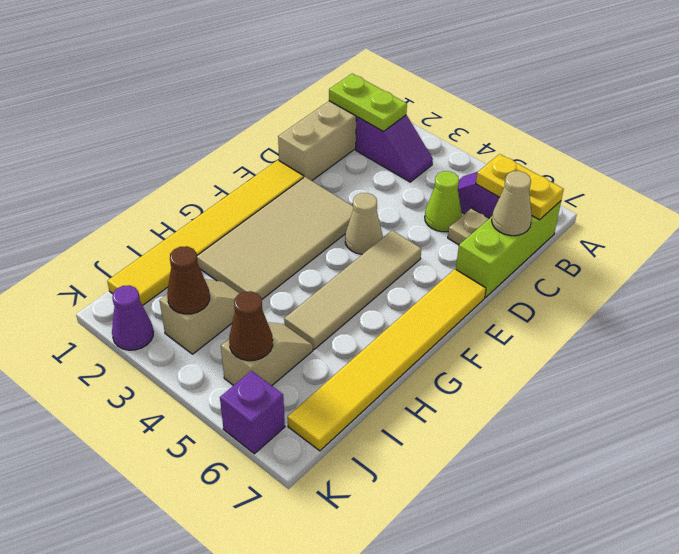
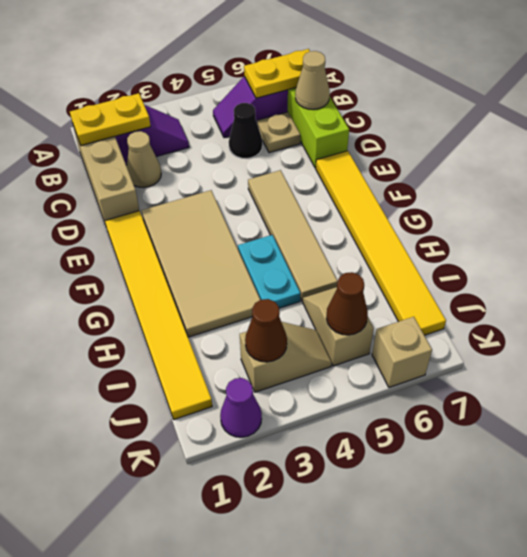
lime plate B1:B2 level 2 -> yellow plate B1:B2 level 2
lime cone C5 level 1 -> black cone C5 level 1
tan cone E4 level 1 -> tan cone C2 level 1
none -> cyan plate G4:H4 level 1
tan slope I3:J3 level 1 top J -> tan slope J3:J4 level 1 top 3
purple brick K6 level 1 -> tan brick K6 level 1

